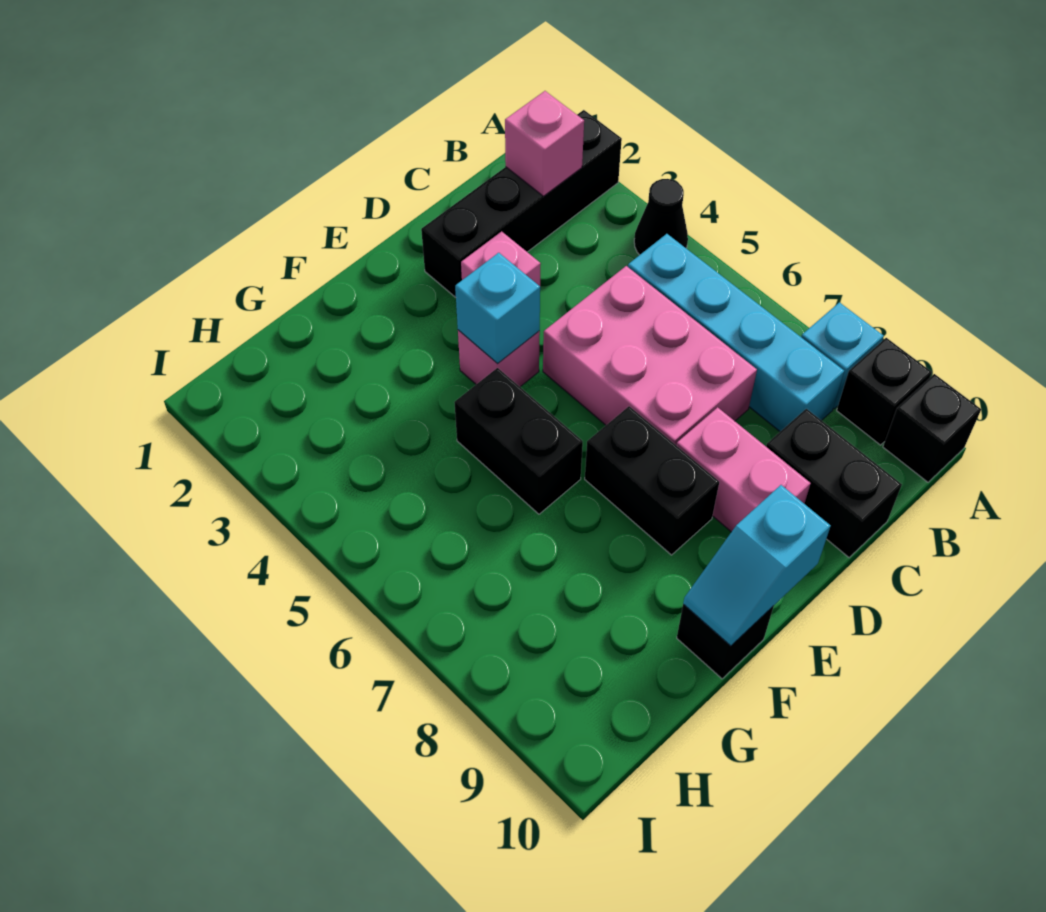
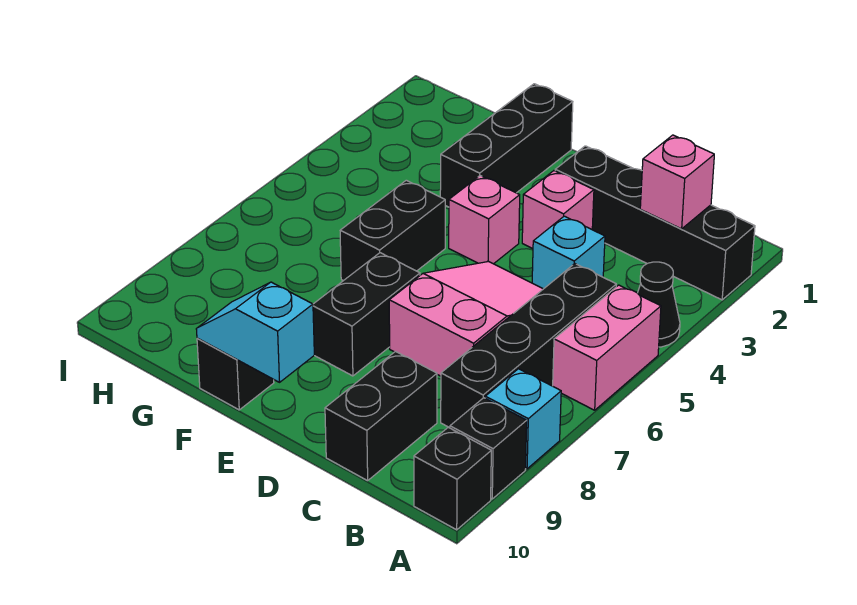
cyan brick B5:B8 level 1 -> black brick B5:B8 level 1
pink brick C5:D7 level 1 -> pink slope C5:D7 level 1 top 7
pink brick D8:D9 level 1 -> pink brick A5:A6 level 1
cyan brick E4 level 2 -> cyan brick C4 level 1
none -> black brick F1:F3 level 1

